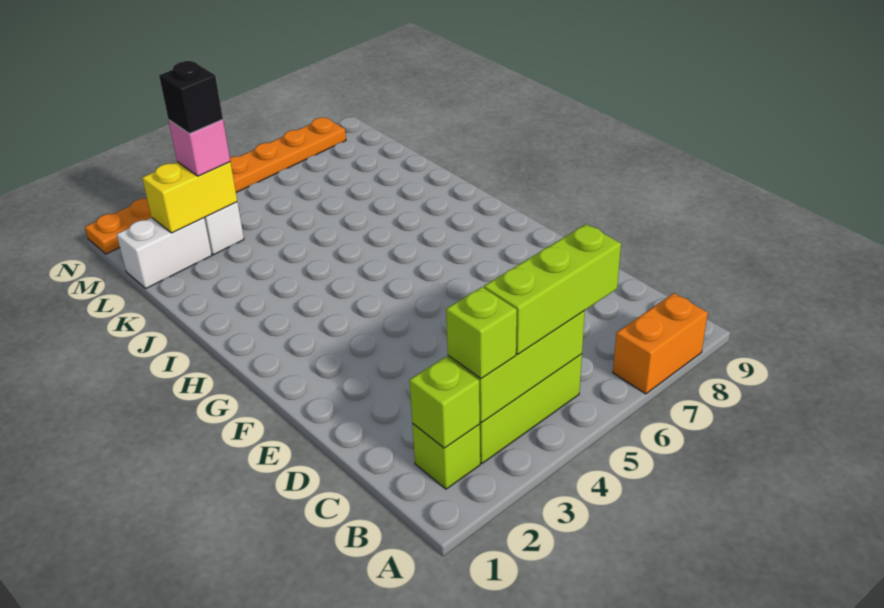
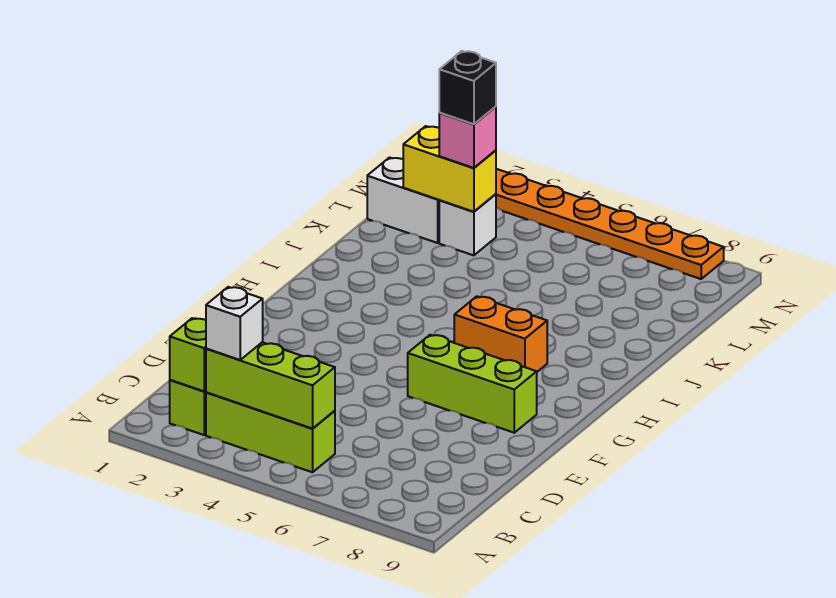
orange brick A7:A8 level 1 -> orange brick H6:H7 level 1
lime brick B3 level 3 -> white brick B3 level 3
lime brick B4:B6 level 3 -> lime brick F6:F8 level 1

